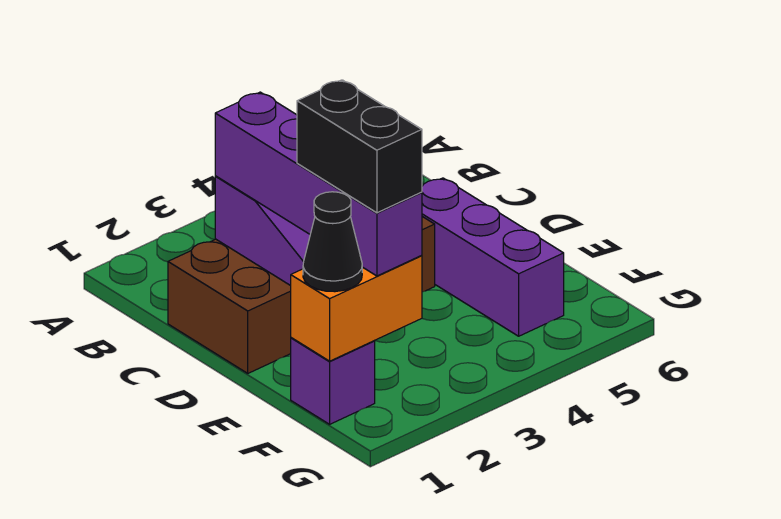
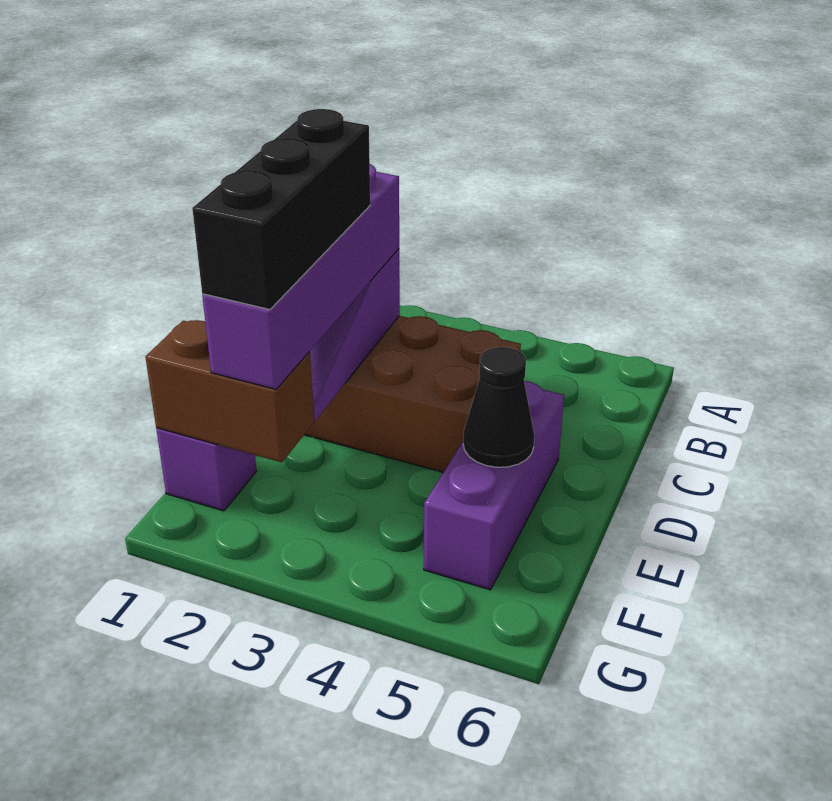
black brick E2:F2 level 4 -> black brick D2:F2 level 4
orange brick F1:F2 level 2 -> brown brick F1:F2 level 2
black cone F1 level 3 -> black cone E5 level 2

